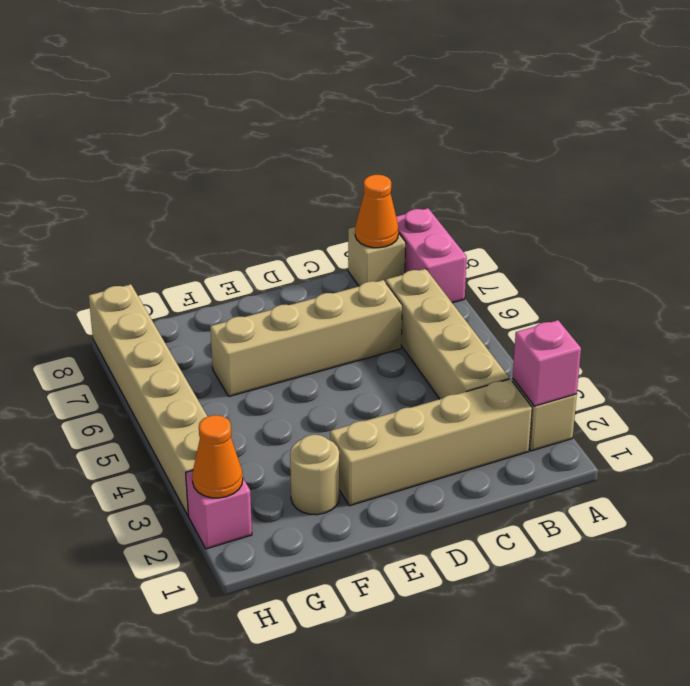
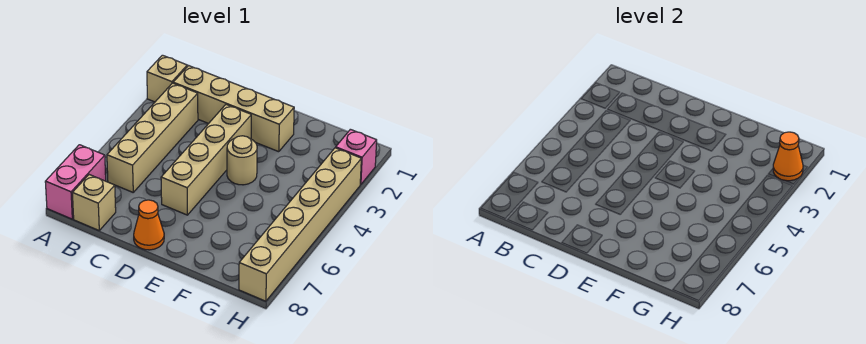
pink brick A2 level 2 -> none
orange cone B8 level 2 -> orange cone D8 level 1
tan brick C6:F6 level 1 -> tan brick D3:D6 level 1
tan round brick F2 level 1 -> tan round brick E4 level 1

